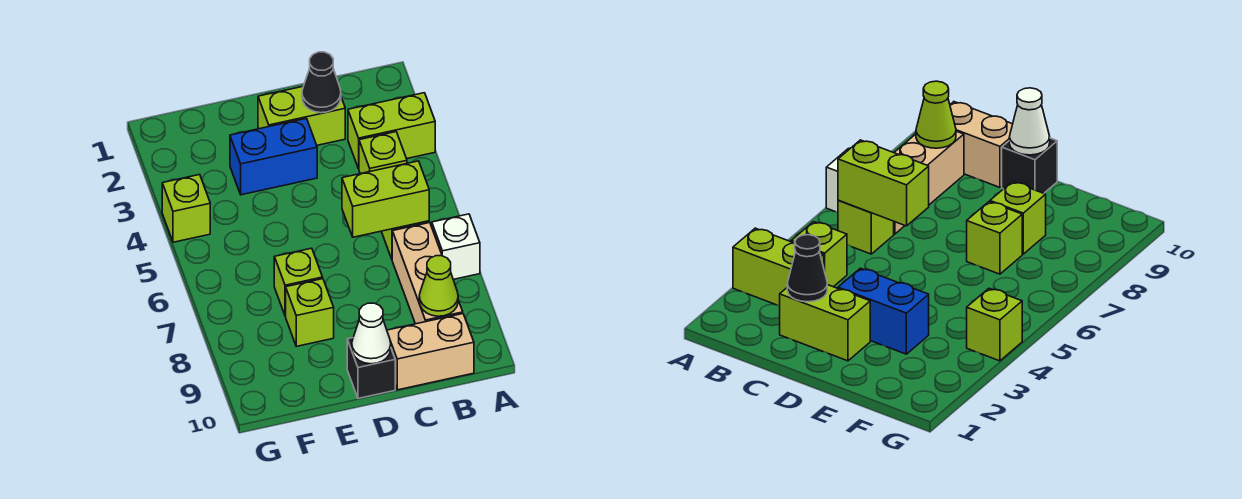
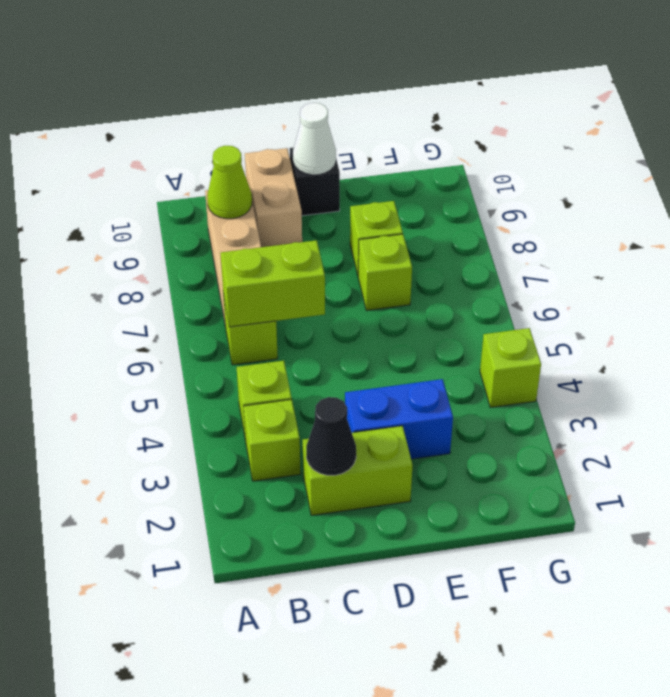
lime brick A3:B3 level 1 -> lime brick B3 level 1
white brick A7 level 1 -> none
tan brick B10:C10 level 1 -> tan brick C9:C10 level 1

